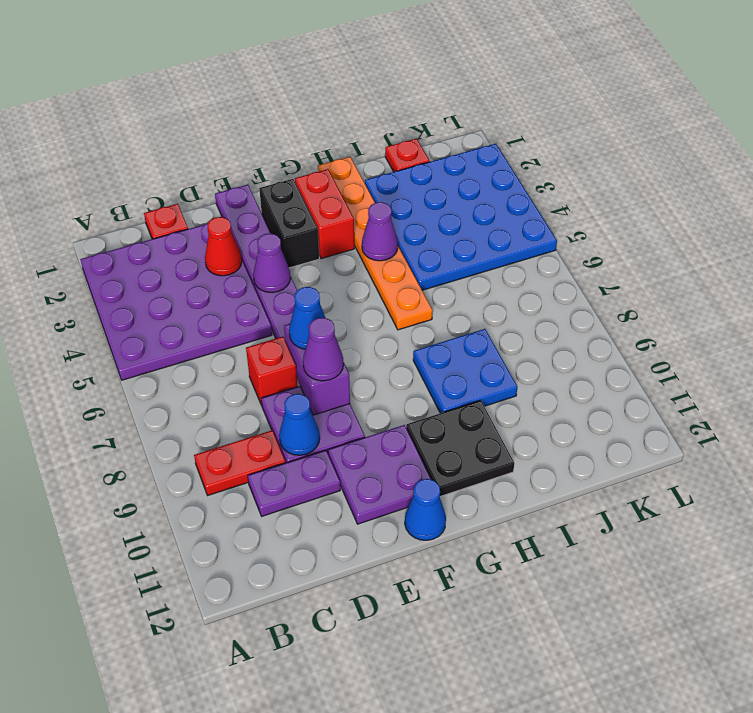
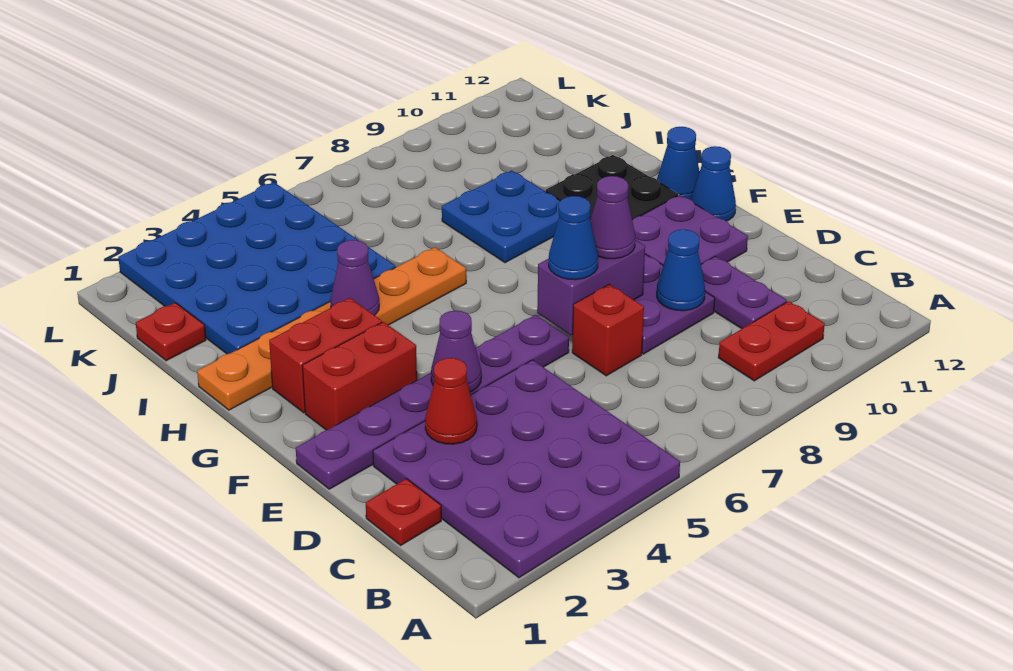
red plate B9:C9 level 1 -> red plate B9:B10 level 1
black brick F2:F3 level 1 -> red brick F2:F3 level 1
none -> blue cone G12 level 1

